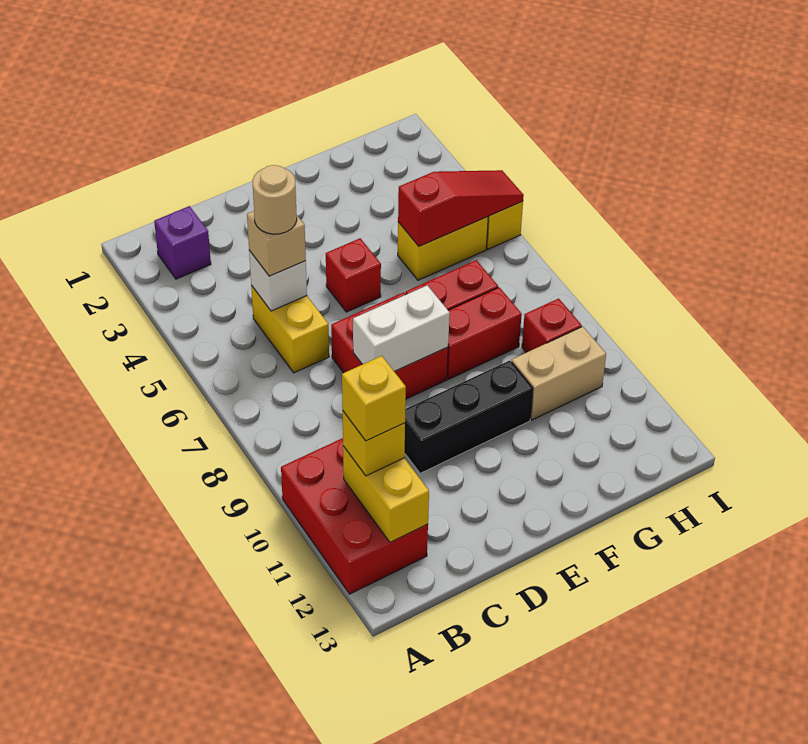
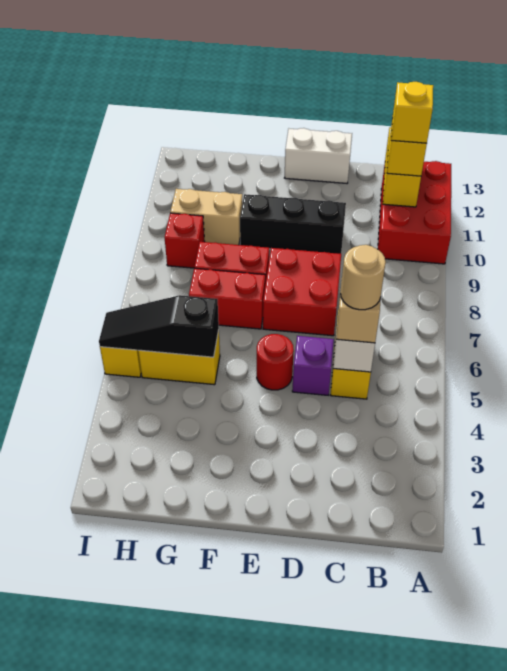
purple brick B2 level 1 -> purple brick D5 level 1
white brick D8:E8 level 2 -> white brick D13:E13 level 1
red brick E5 level 1 -> red round brick E5 level 1
red slope G5:I5 level 2 top G -> black slope G5:I5 level 2 top G

